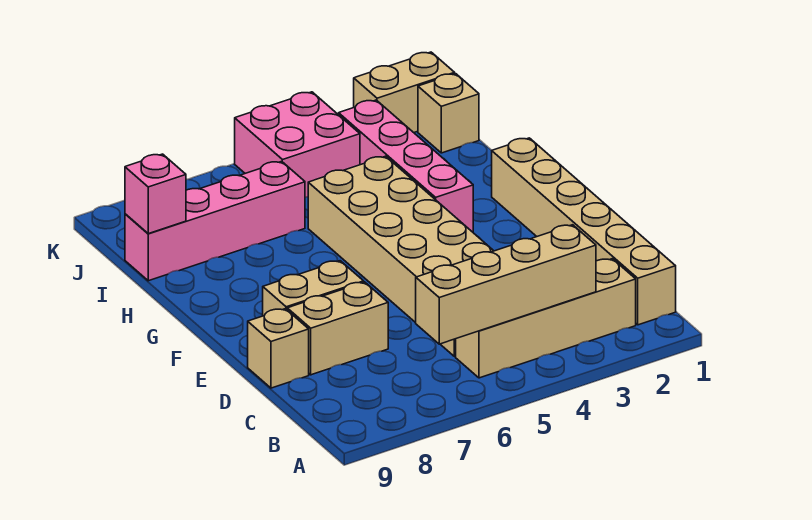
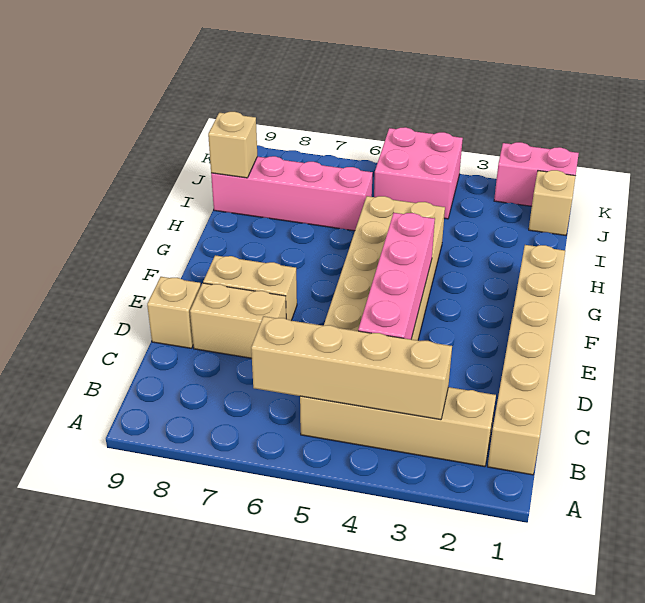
pink brick G3:J3 level 1 -> pink brick C4:F4 level 2
pink brick I9 level 2 -> tan brick I9 level 2
tan brick K1:K2 level 1 -> pink brick K1:K2 level 1

